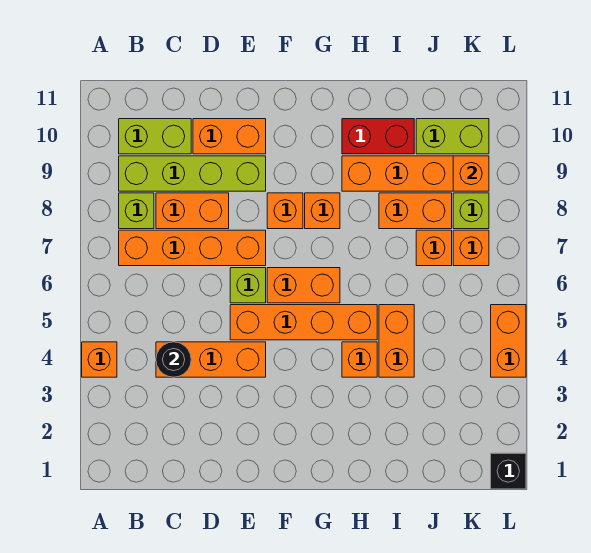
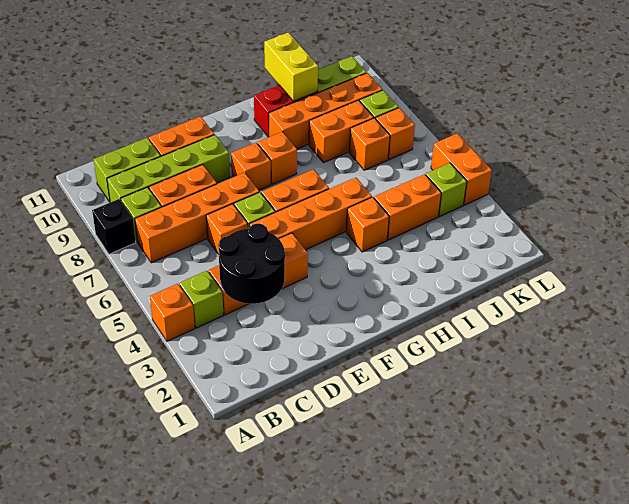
none -> lime brick B4 level 1
black round brick C4 level 2 -> black round brick C3:D4 level 2
orange brick I4:I5 level 1 -> orange brick I4:J4 level 1
none -> yellow brick I10:I11 level 2
none -> lime brick K4 level 1
orange brick K9 level 2 -> orange brick D6 level 1
black brick L1 level 1 -> black brick A8 level 1

